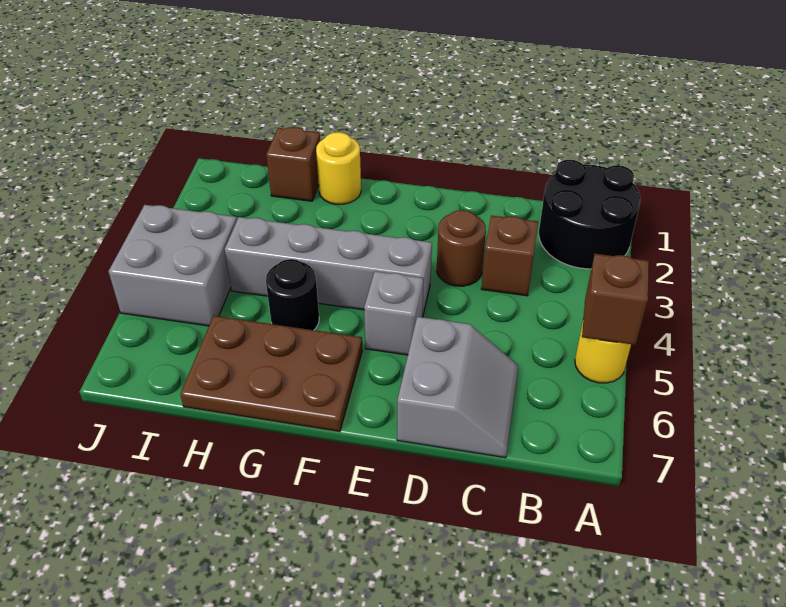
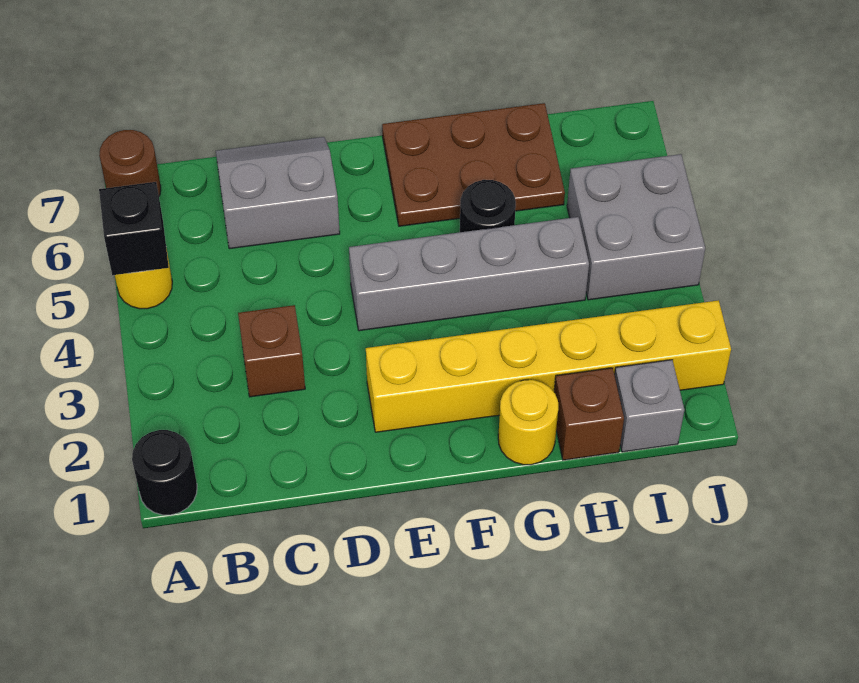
black round brick A1:B2 level 1 -> black round brick A1 level 1
brown brick A5 level 2 -> black brick A5 level 2
grey slope C6:D7 level 1 top D -> grey slope C6:D7 level 1 top 6
brown round brick D3 level 1 -> brown round brick A7 level 1
none -> yellow brick E2:J2 level 1
grey brick E5 level 1 -> grey brick I1 level 1

